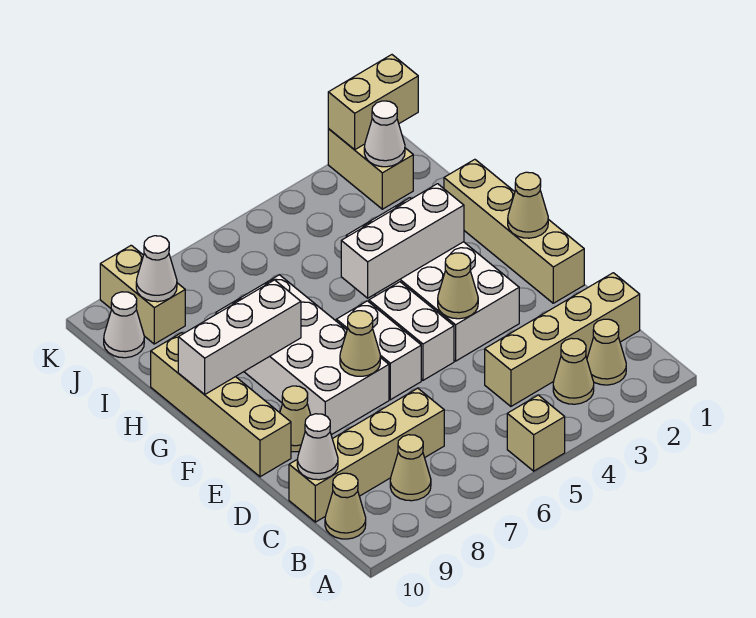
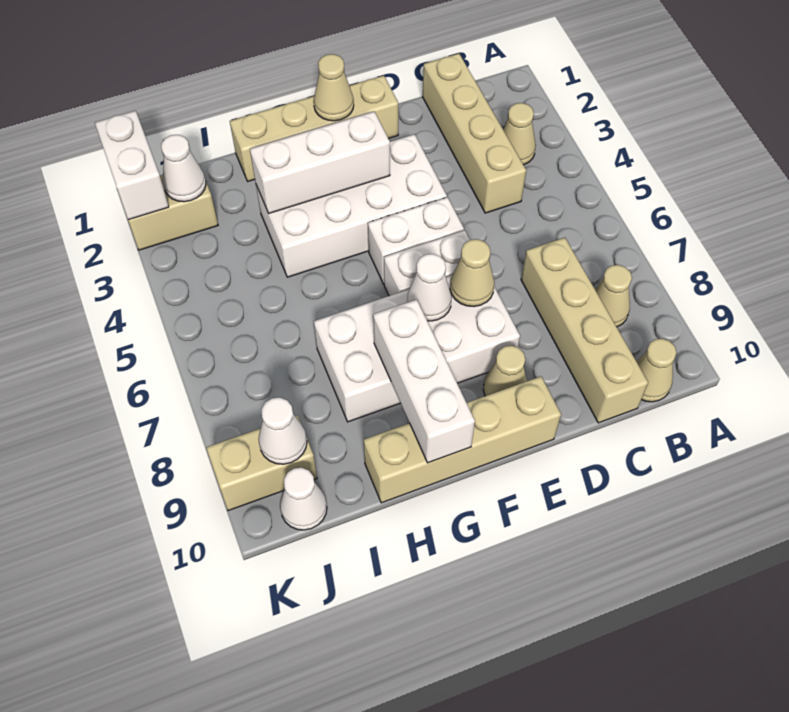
tan brick A5 level 1 -> none
tan cone B2 level 1 -> none
white cone C10 level 2 -> white cone F7 level 2
tan cone E4 level 2 -> none
white brick G3:G5 level 2 -> white brick F3:H3 level 2
tan brick K1:K2 level 2 -> white brick K1:K2 level 2

